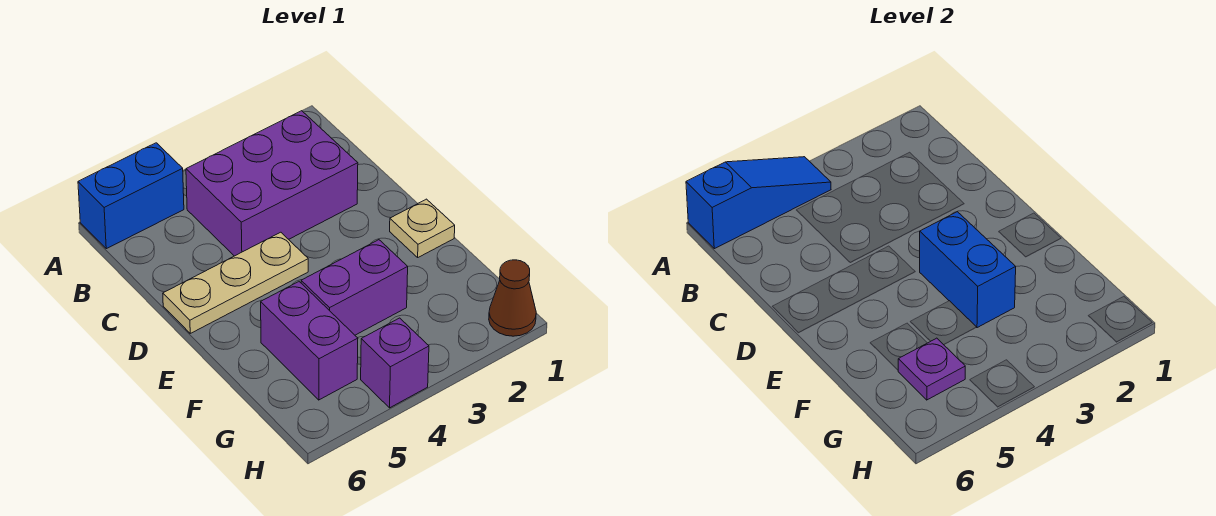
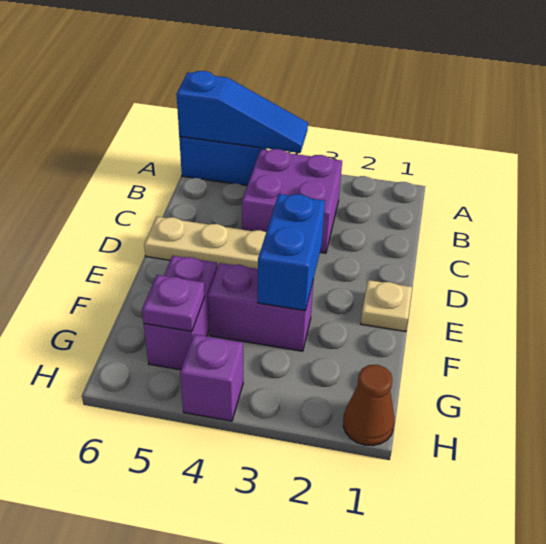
purple brick B2:C4 level 1 -> purple brick B3:C4 level 1

